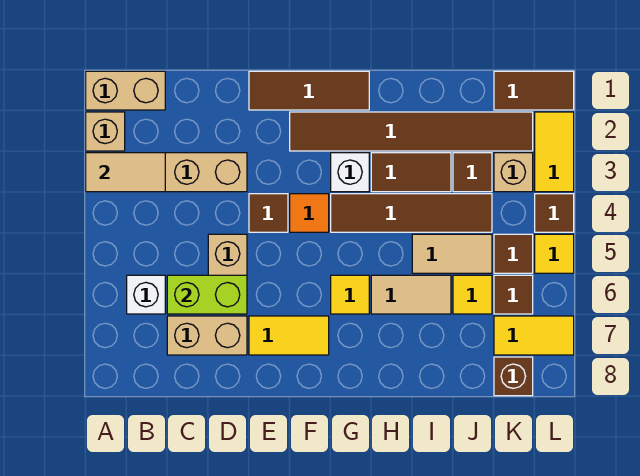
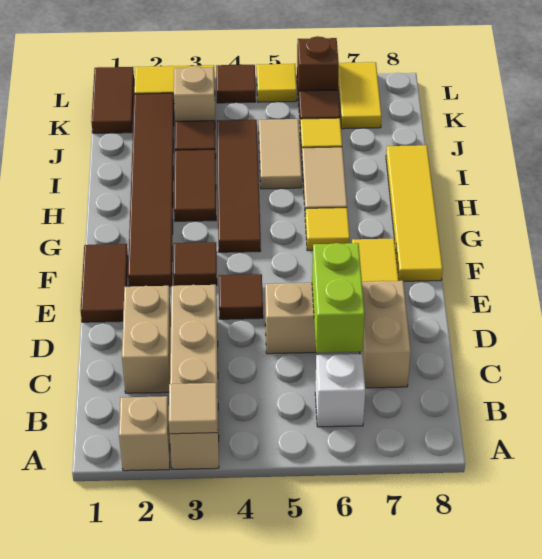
tan brick A1:B1 level 1 -> tan brick C2:D2 level 1
tan tile A3:B3 level 2 -> tan tile A3 level 2
brown tile E1:G1 level 1 -> brown tile E1:F1 level 1
orange tile F4 level 1 -> none
none -> yellow tile F8:I8 level 1
white brick G3 level 1 -> none
brown tile K5 level 1 -> brown tile F3 level 1
brown brick K8 level 1 -> brown brick L6 level 1

